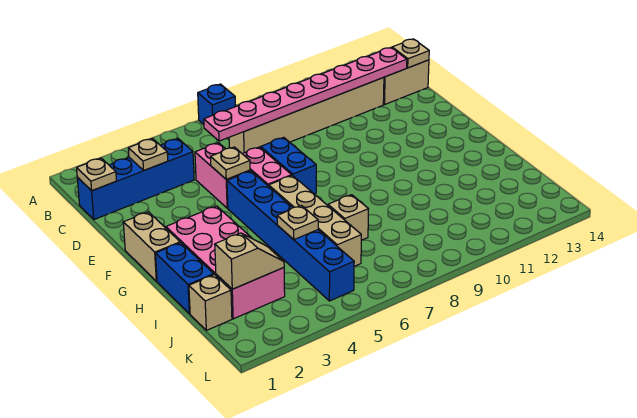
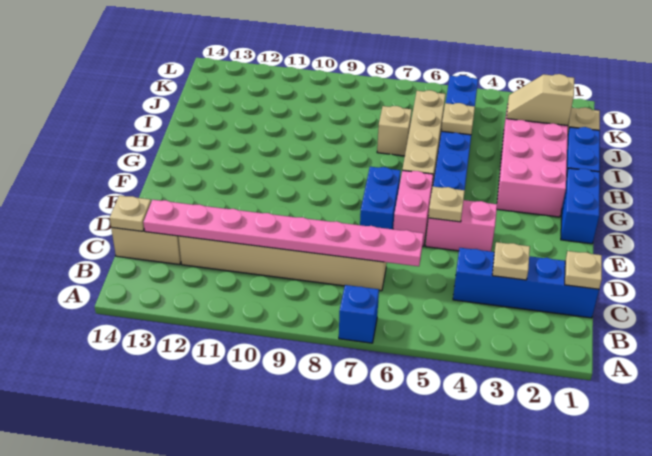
pink brick D5:E5 level 1 -> pink brick E4:E5 level 1
tan brick F1:G1 level 1 -> blue brick F1:G1 level 1

